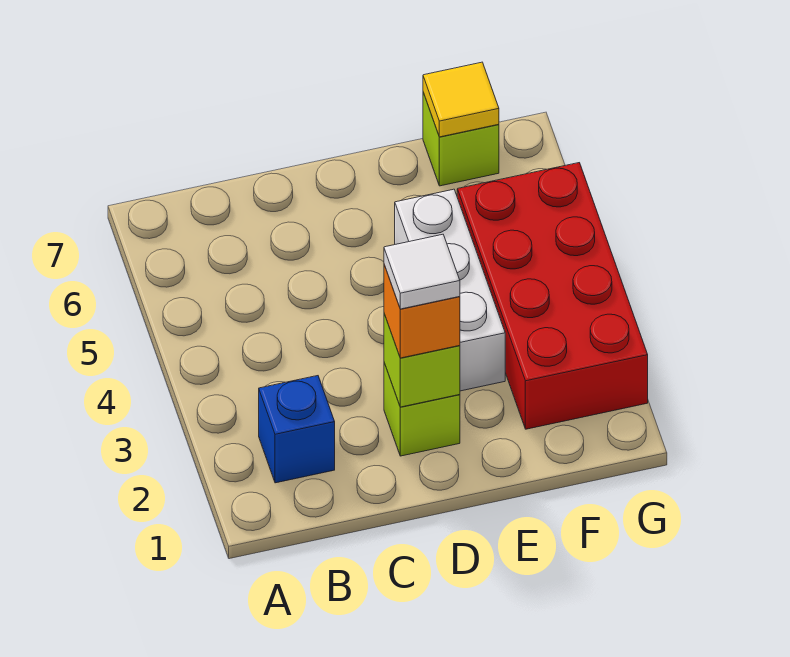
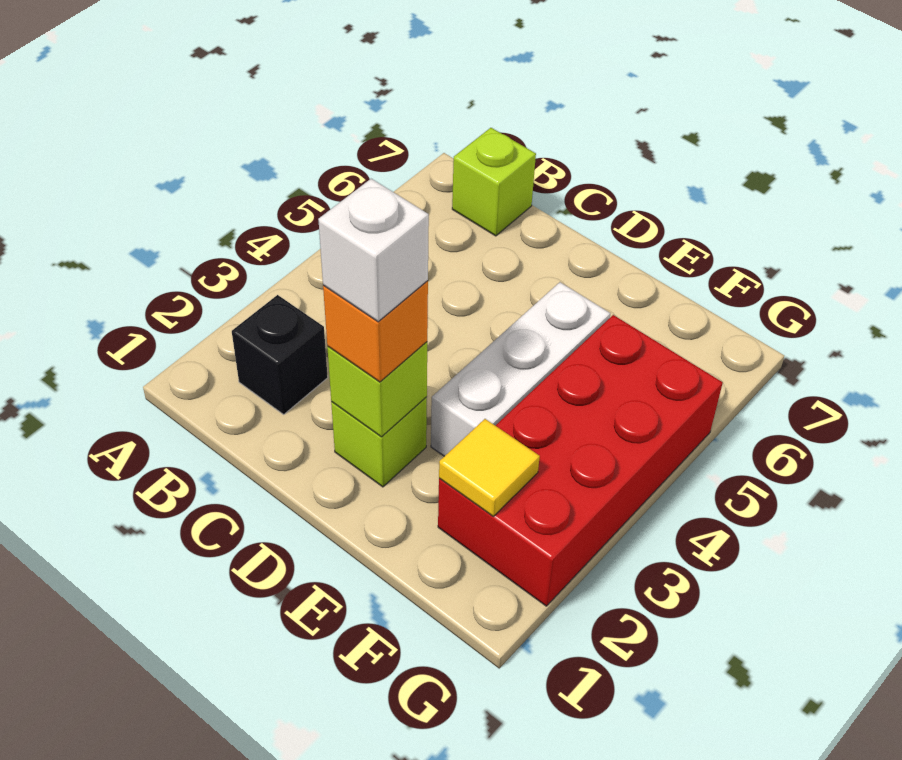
blue brick B2 level 1 -> black brick B2 level 1
white tile D2 level 4 -> white brick D2 level 4
lime brick F7 level 1 -> lime brick B7 level 1
yellow tile F7 level 2 -> yellow tile F2 level 2

